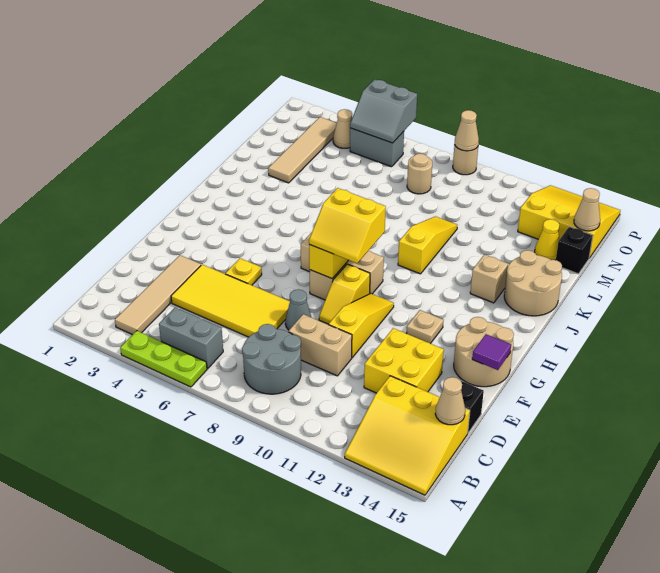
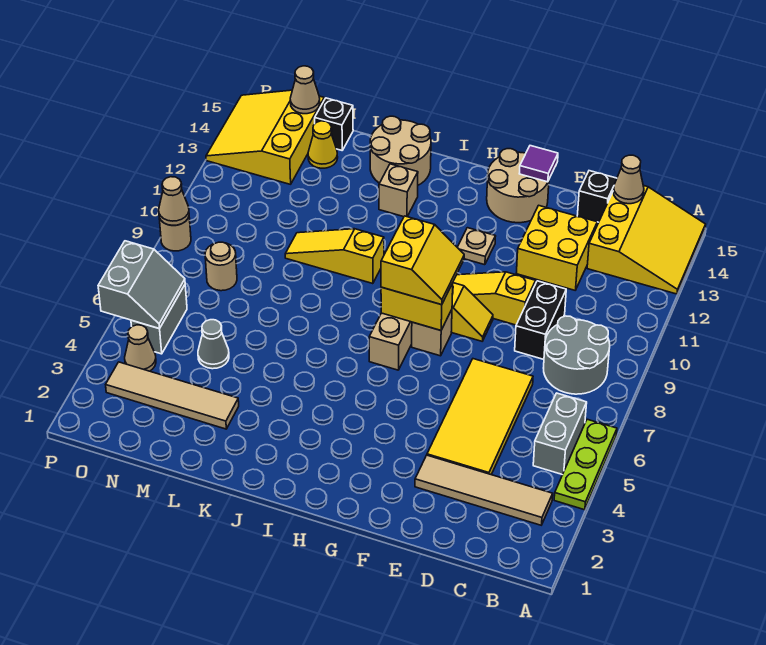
tan brick D9:D10 level 1 -> black brick D9:D10 level 1
grey cone E8 level 1 -> grey cone M5 level 1
yellow plate F5 level 1 -> none

